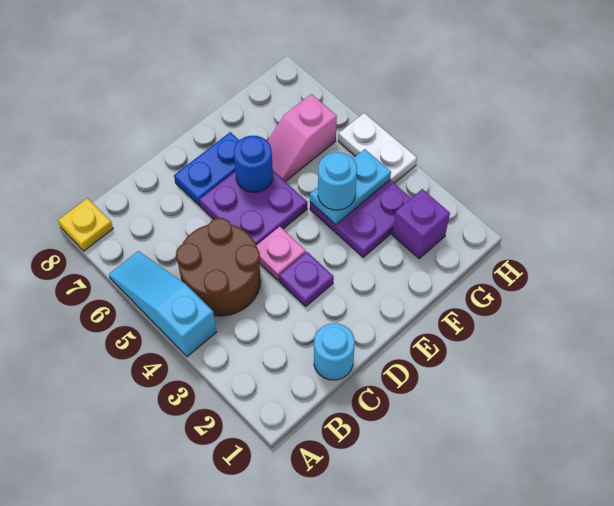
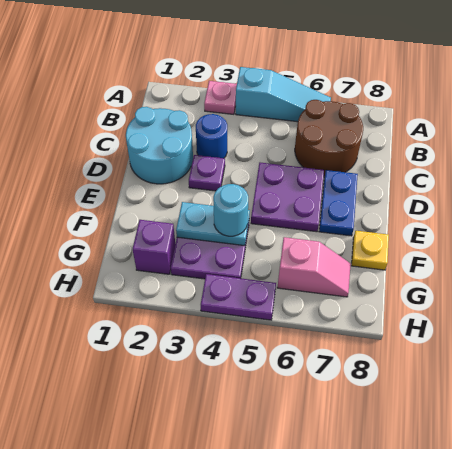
yellow plate A8 level 1 -> yellow plate F8 level 1
brown round brick B4:C5 level 1 -> brown round brick B6:C7 level 1
cyan round brick C1 level 1 -> cyan round brick C1:D2 level 1
pink plate D4 level 1 -> pink plate A3 level 1
blue round brick E6 level 2 -> blue round brick C3 level 1
cyan plate F4:G4 level 2 -> cyan plate F3:F4 level 2
pink slope F6:G6 level 1 top G -> pink slope G6:G7 level 1 top 6
white plate H4:H5 level 1 -> purple plate H4:H5 level 1

